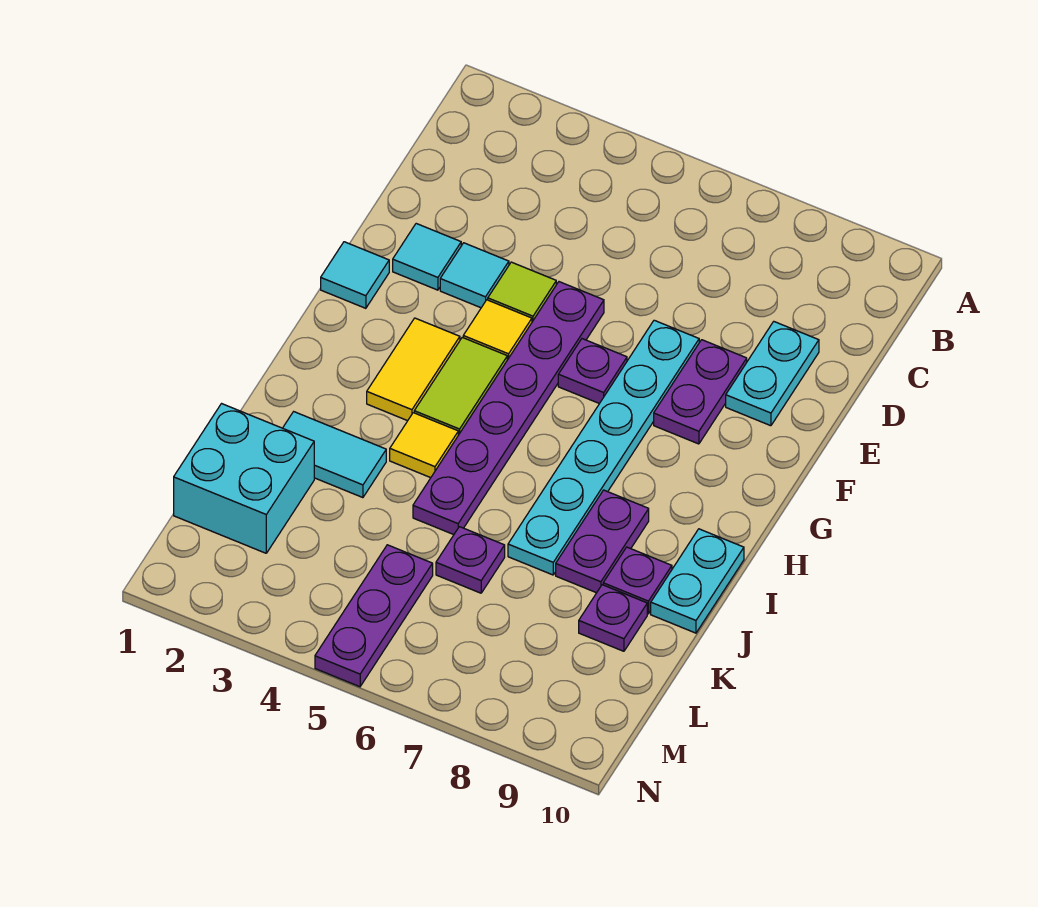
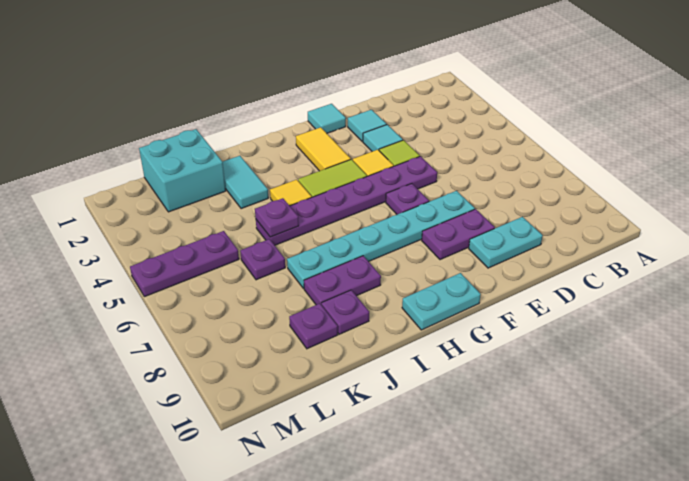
yellow tile G3:H3 level 1 -> yellow tile G2:G3 level 1
cyan plate I10:J10 level 1 -> cyan plate G10:H10 level 1
none -> purple plate J5 level 2

